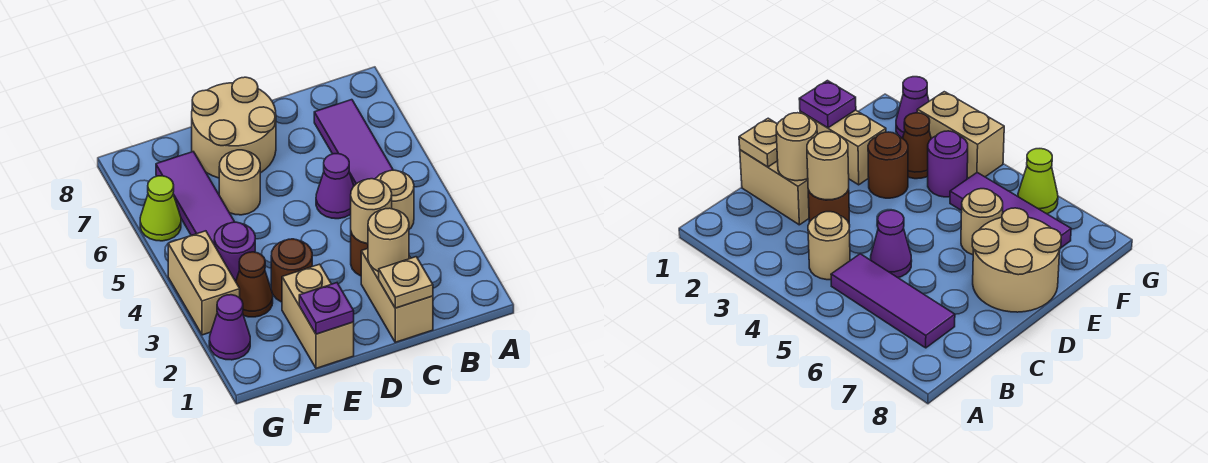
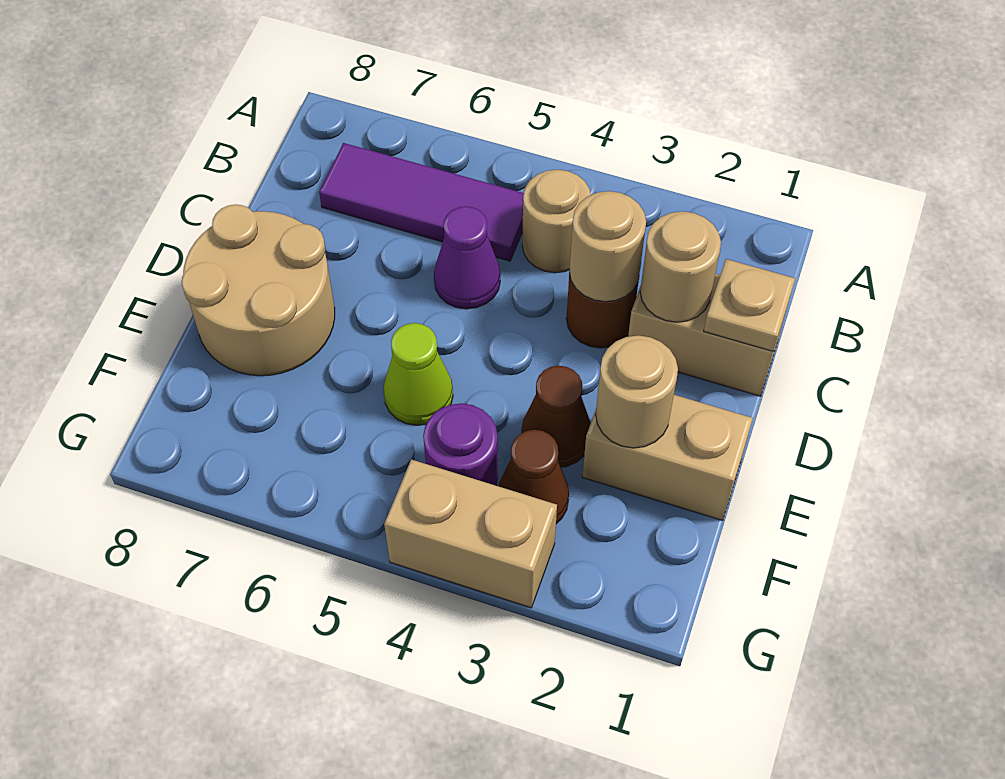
purple plate E1 level 2 -> none
brown round brick E3 level 1 -> brown cone E3 level 1
tan round brick E6 level 1 -> tan round brick E2 level 2
purple tile F5:F7 level 1 -> none
purple cone G2 level 1 -> none
lime cone G6 level 1 -> lime cone E5 level 1

